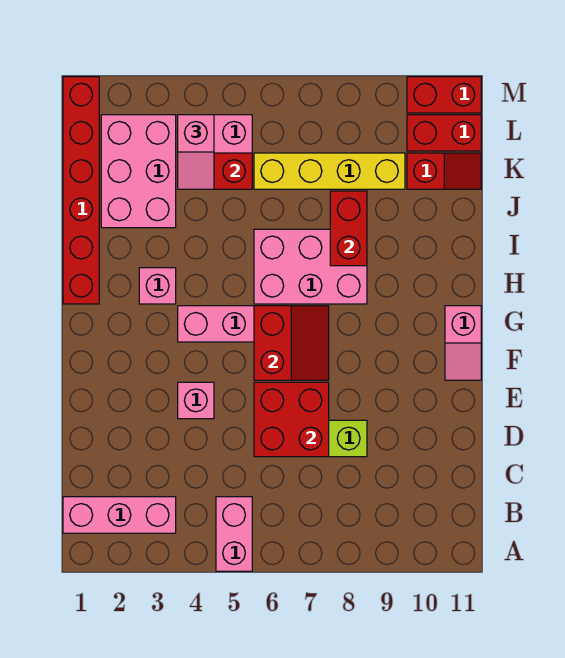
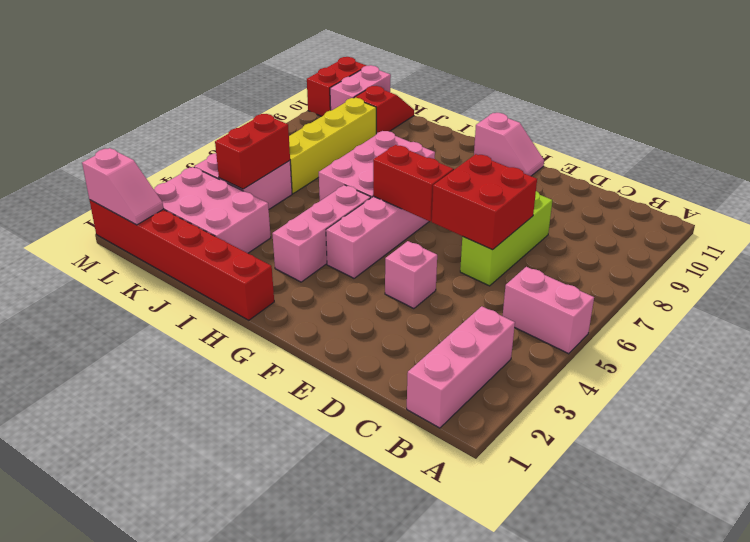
pink brick H3 level 1 -> pink brick H3:H5 level 1
red brick I8:J8 level 2 -> none
pink slope K4:L4 level 3 top L -> pink slope L1:M1 level 2 top M
red brick L10:L11 level 1 -> pink brick L10:L11 level 1

